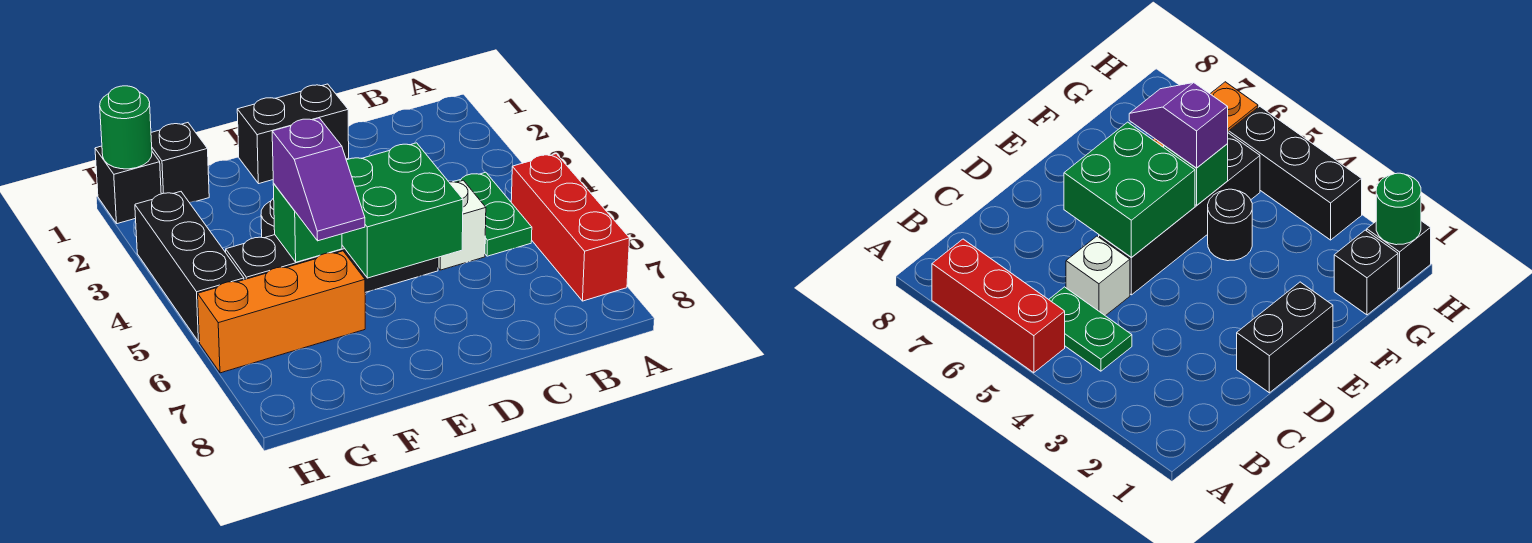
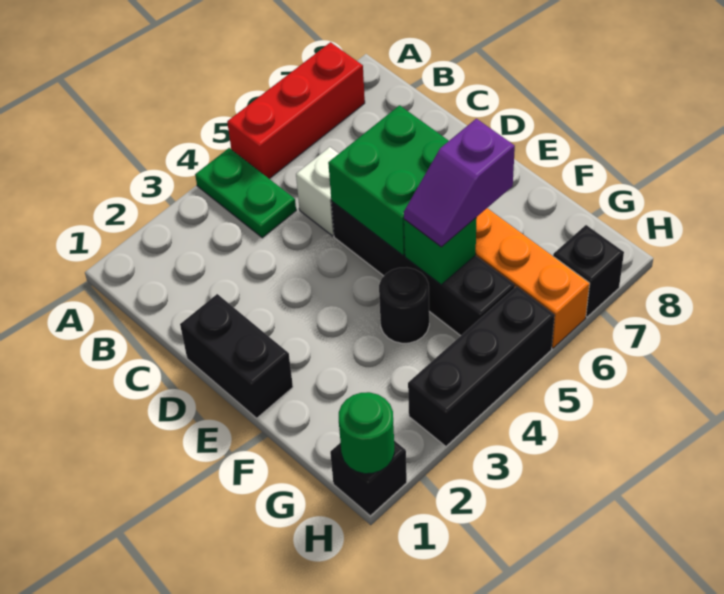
green plate B4:B5 level 1 -> green plate A4:B4 level 1
purple slope F5:F6 level 3 top 5 -> purple slope F5:F6 level 3 top 6
black brick G1 level 1 -> black brick H7 level 1

